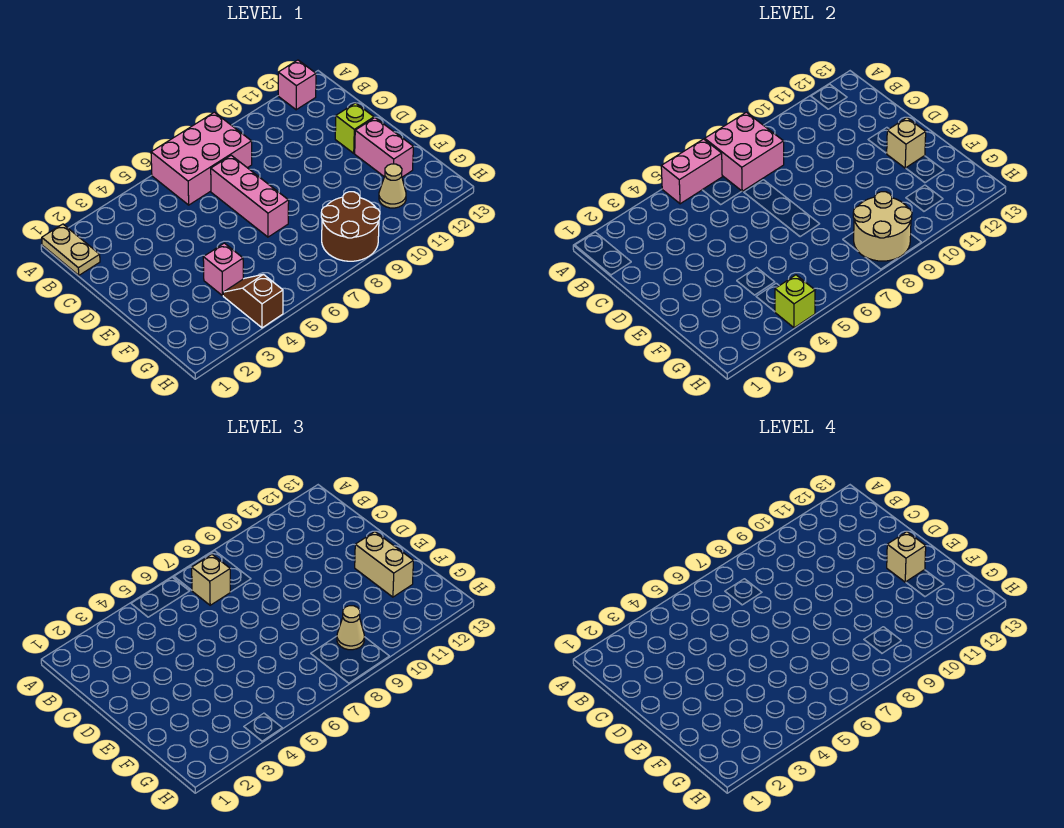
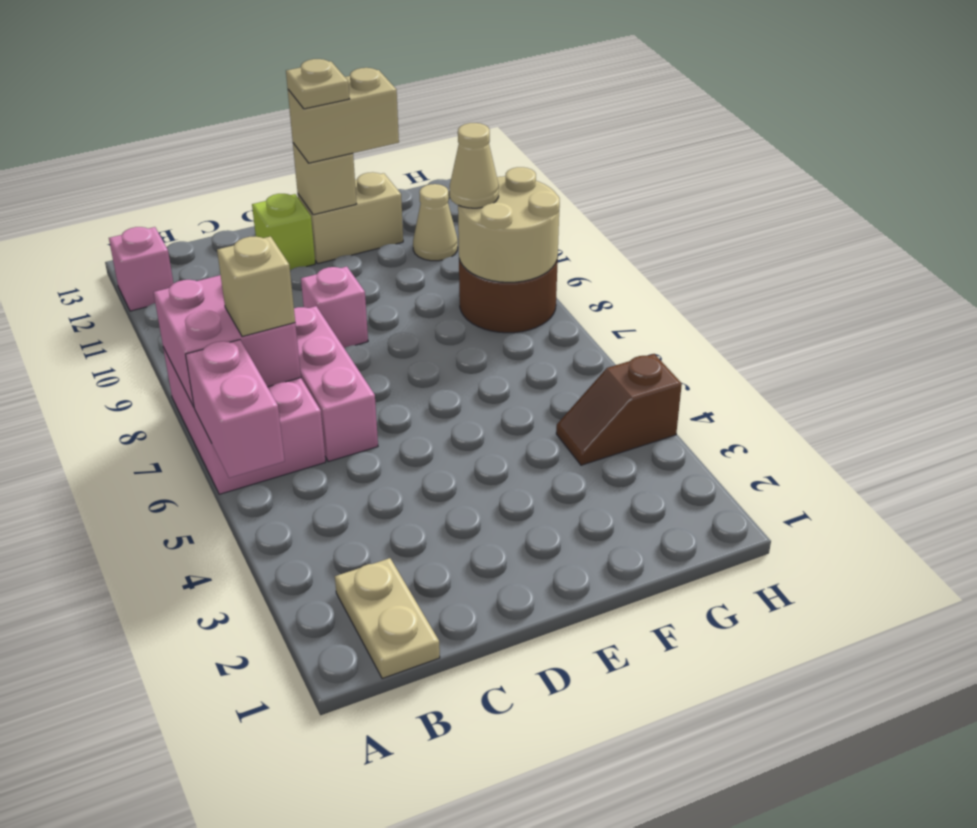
tan plate A1:B1 level 1 -> tan plate B1:B2 level 1
pink brick C7:E7 level 1 -> pink brick C6:C8 level 1
pink brick E12:F12 level 1 -> tan brick E12:F12 level 1
tan brick E12 level 4 -> tan plate E12 level 4
pink brick F4 level 1 -> pink brick D9 level 1
lime brick H4 level 2 -> none

